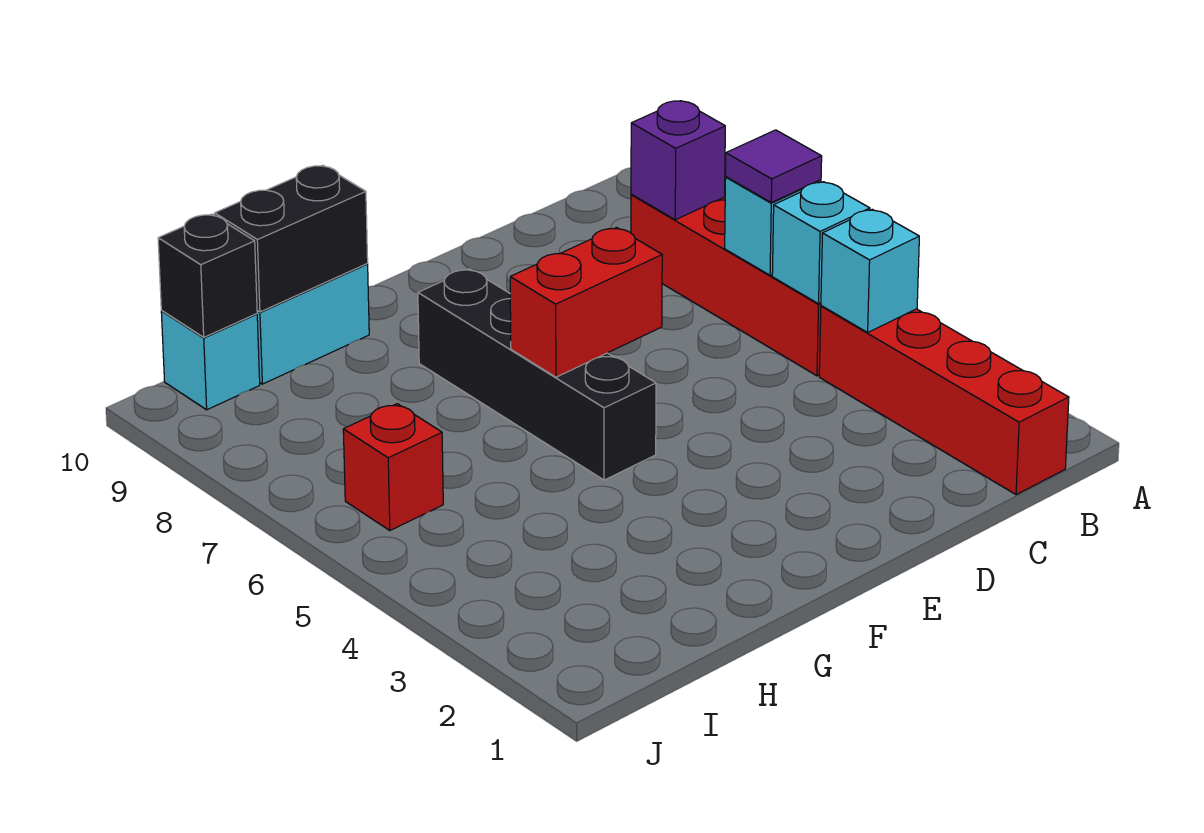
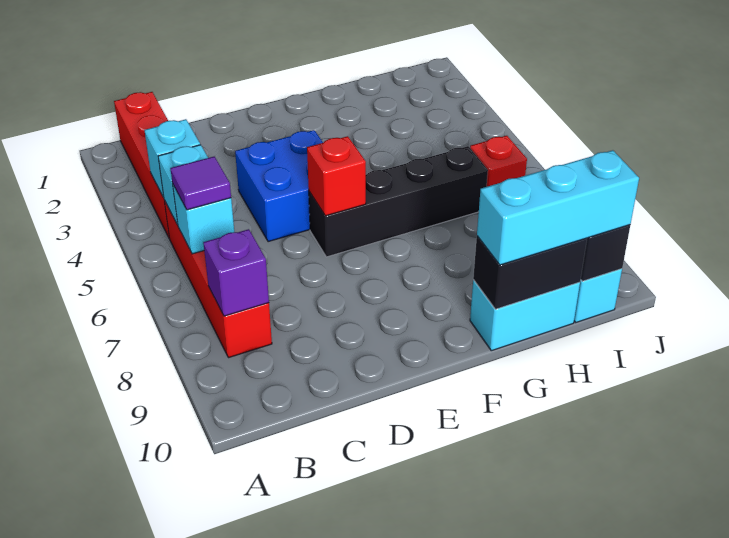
none -> blue brick D4:E5 level 1
red brick E6:F6 level 2 -> red brick E6 level 2
black brick F5:F8 level 1 -> black brick E6:H6 level 1
none -> cyan brick G10:I10 level 3

